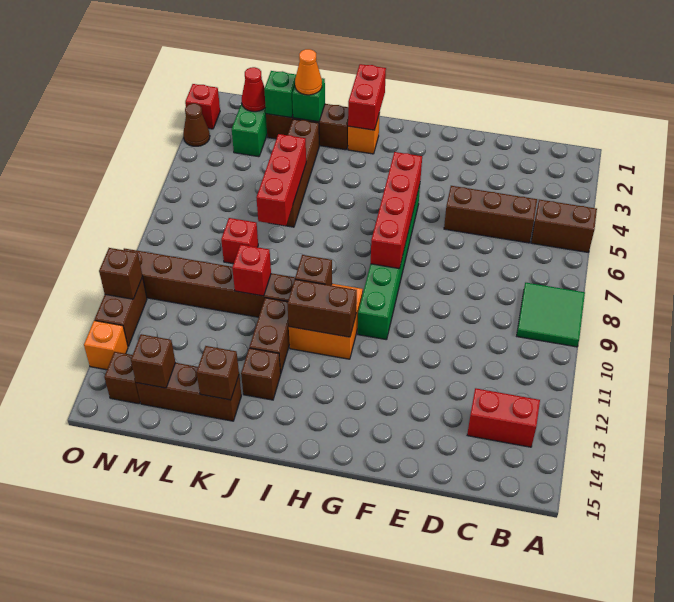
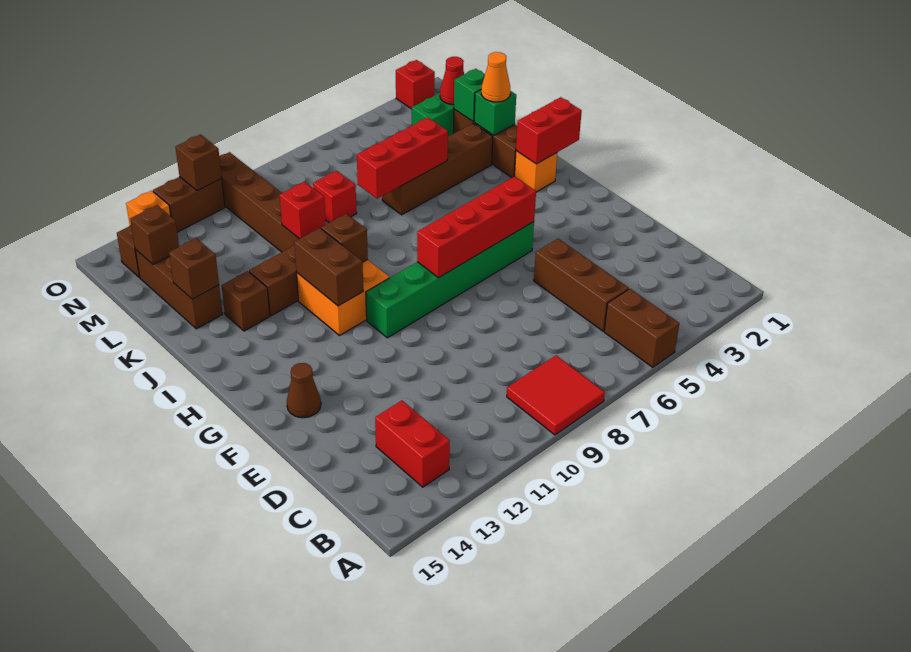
green tile A8:B9 level 1 -> red tile A8:B9 level 1
brown cone O3 level 1 -> brown cone F14 level 1

